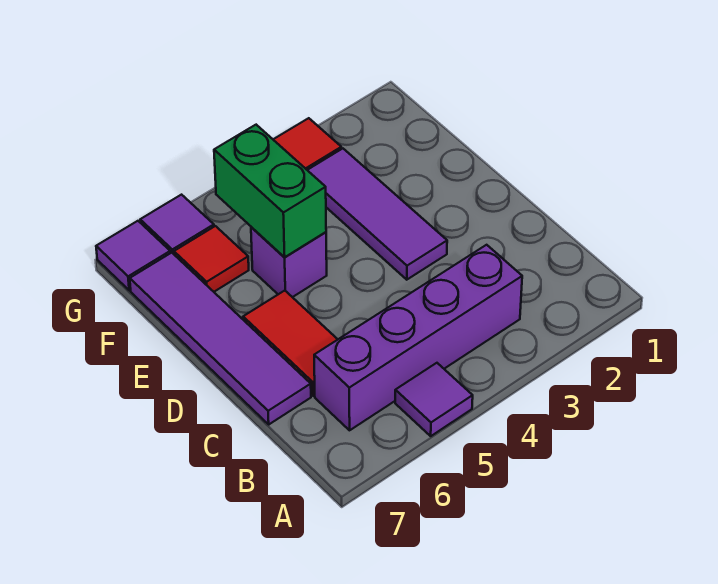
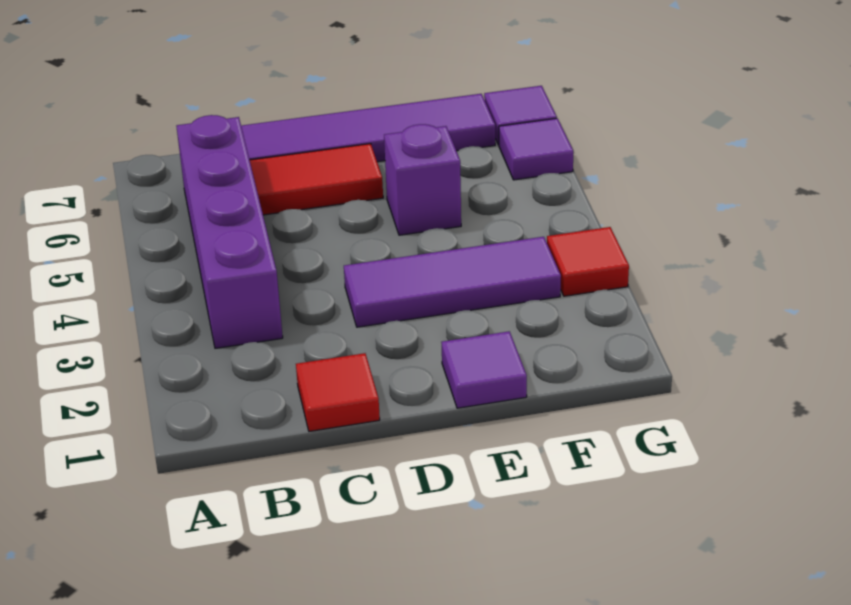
purple tile A5 level 1 -> purple tile E1 level 1
green brick E5:F5 level 2 -> none
red tile F6 level 1 -> red tile C1 level 1

